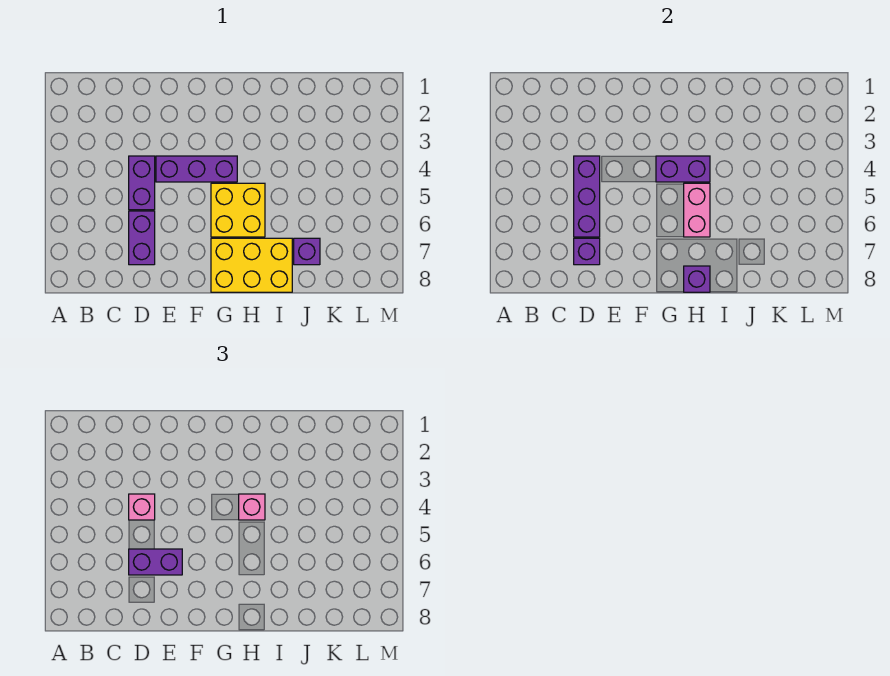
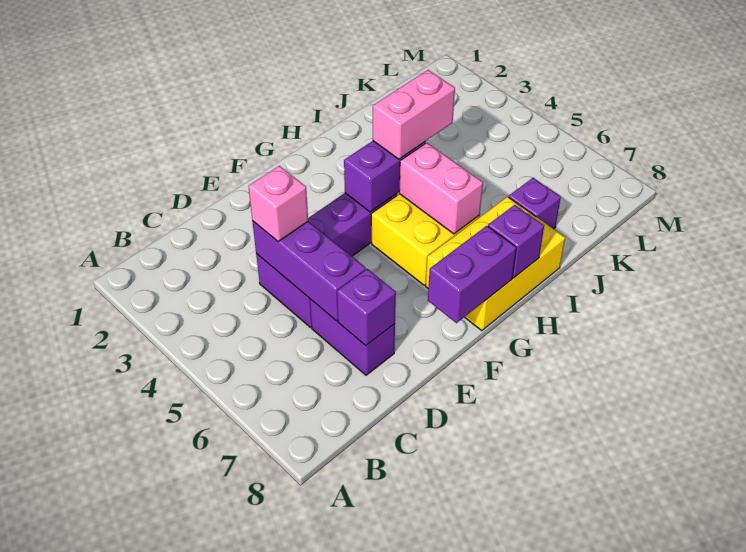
purple brick D6:E6 level 3 -> purple brick F8:G8 level 2
pink brick H4 level 3 -> pink brick H4:I4 level 3

